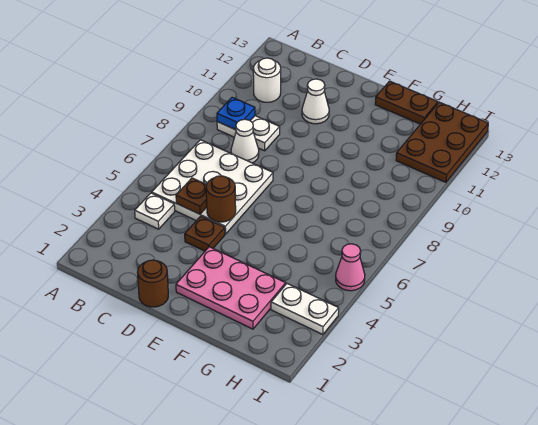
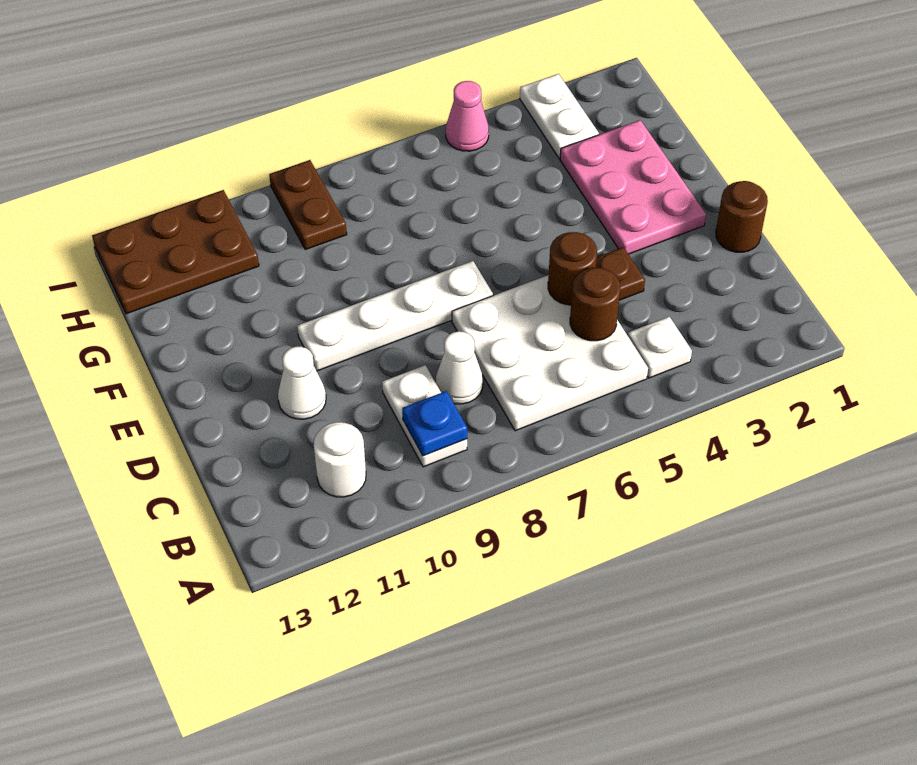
brown plate C5 level 2 -> brown round brick C5 level 2
none -> white plate E7:E10 level 1
brown plate F13:G13 level 1 -> brown plate H9:I9 level 1

